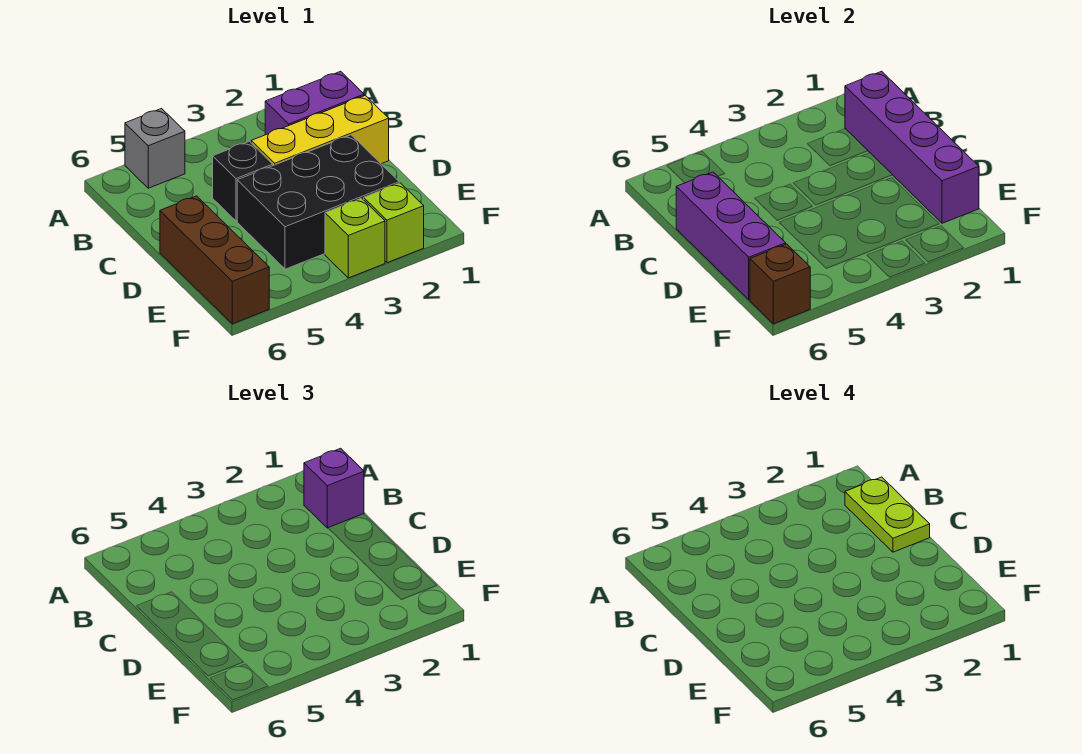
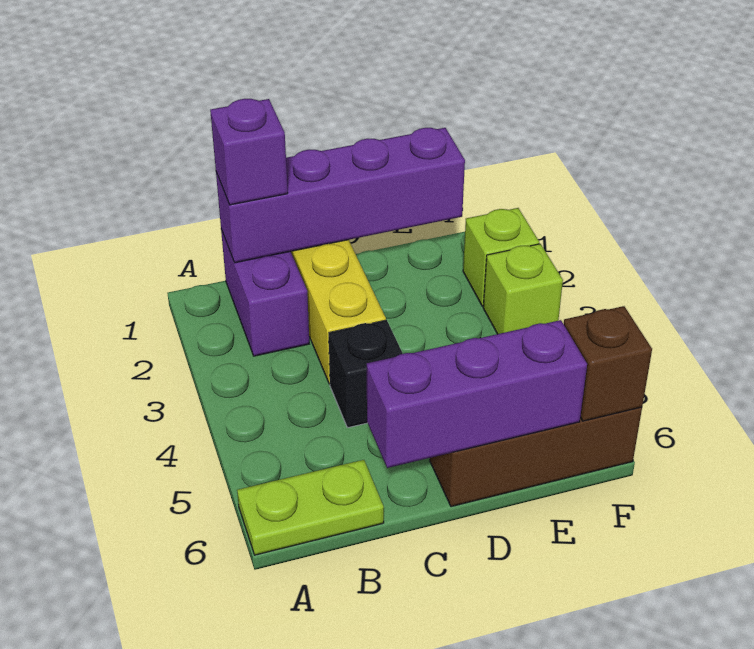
grey brick A5 level 1 -> none
lime plate B1:C1 level 4 -> lime plate A6:B6 level 1
black brick D2:E4 level 1 -> none

